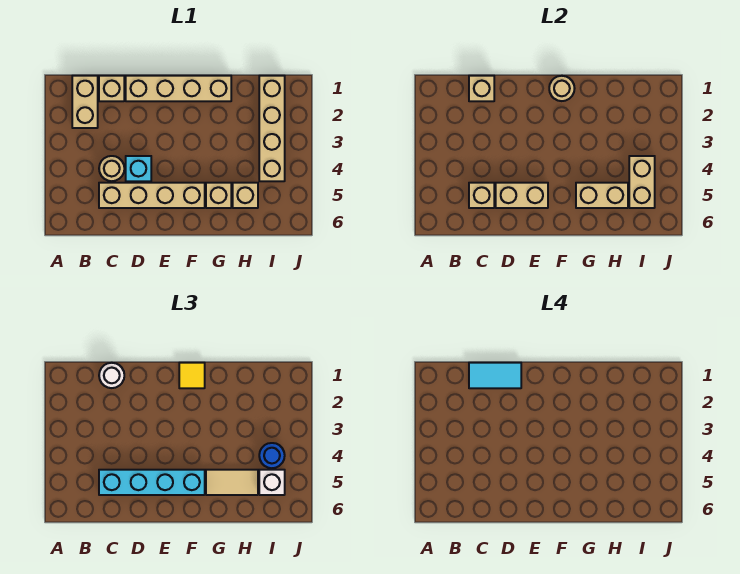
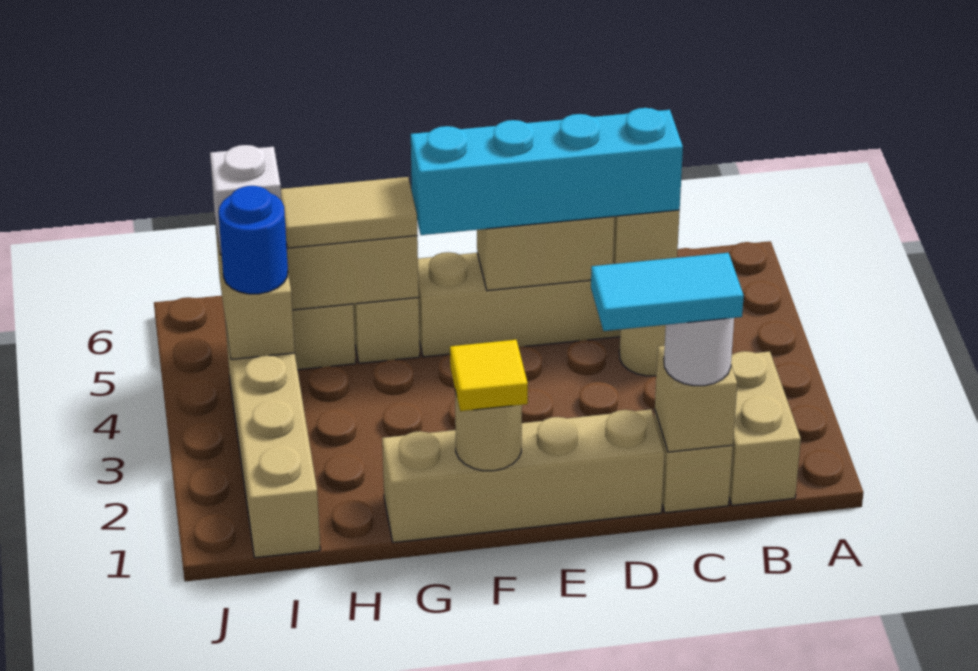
cyan brick D4 level 1 -> none

